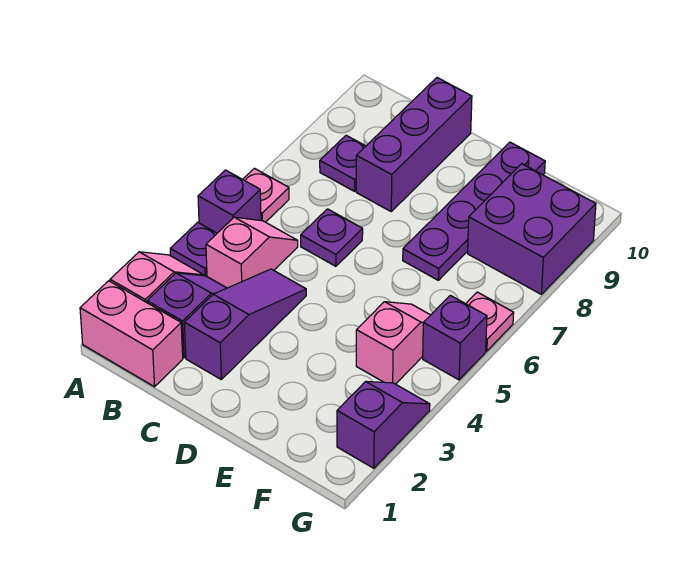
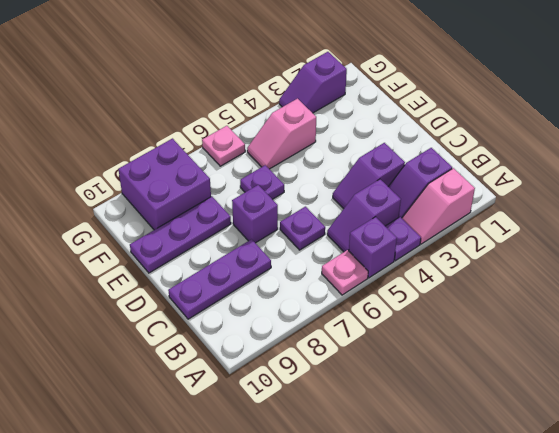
pink brick A1:B1 level 1 -> none
pink slope B4:B5 level 1 top 4 -> purple slope B4:B5 level 1 top 4
purple plate B8 level 1 -> purple plate E6 level 1
purple slope C2:C4 level 1 top 2 -> purple slope C3:C4 level 1 top 3
purple brick C8:C10 level 1 -> purple plate C8:C10 level 1
purple plate E7:E10 level 1 -> purple plate E8:E10 level 1
purple brick G5 level 1 -> purple brick D7 level 1

